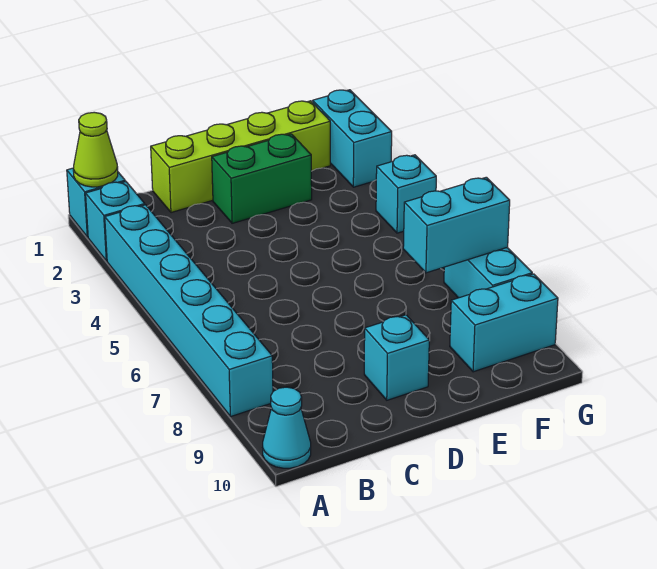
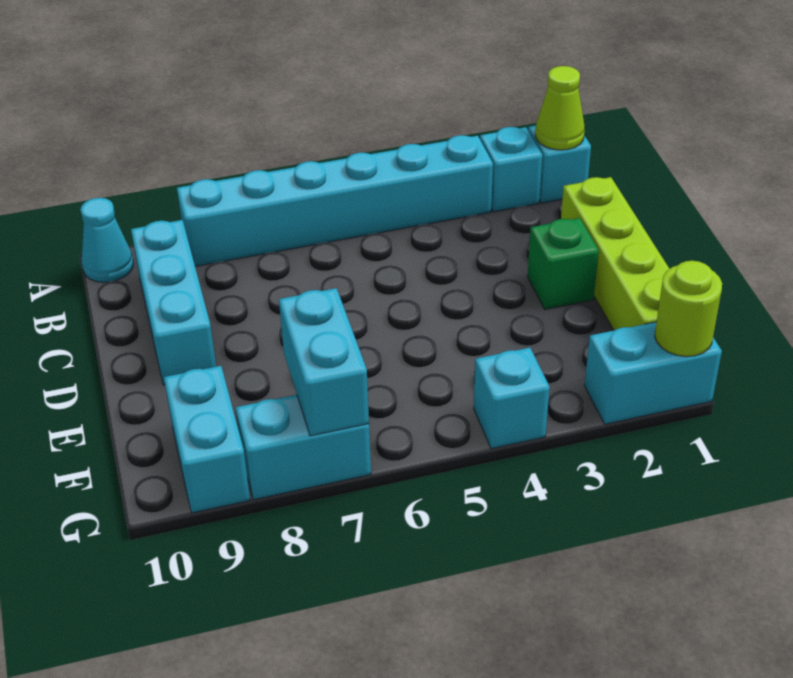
green brick D2:E2 level 1 -> green brick D2 level 1
cyan brick D9 level 1 -> cyan brick B9:D9 level 1
none -> lime round brick G1 level 2

